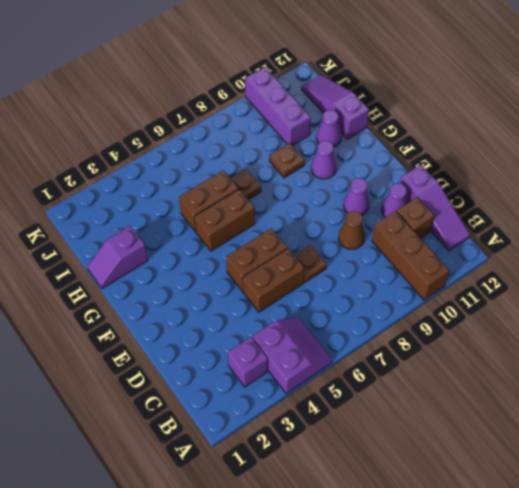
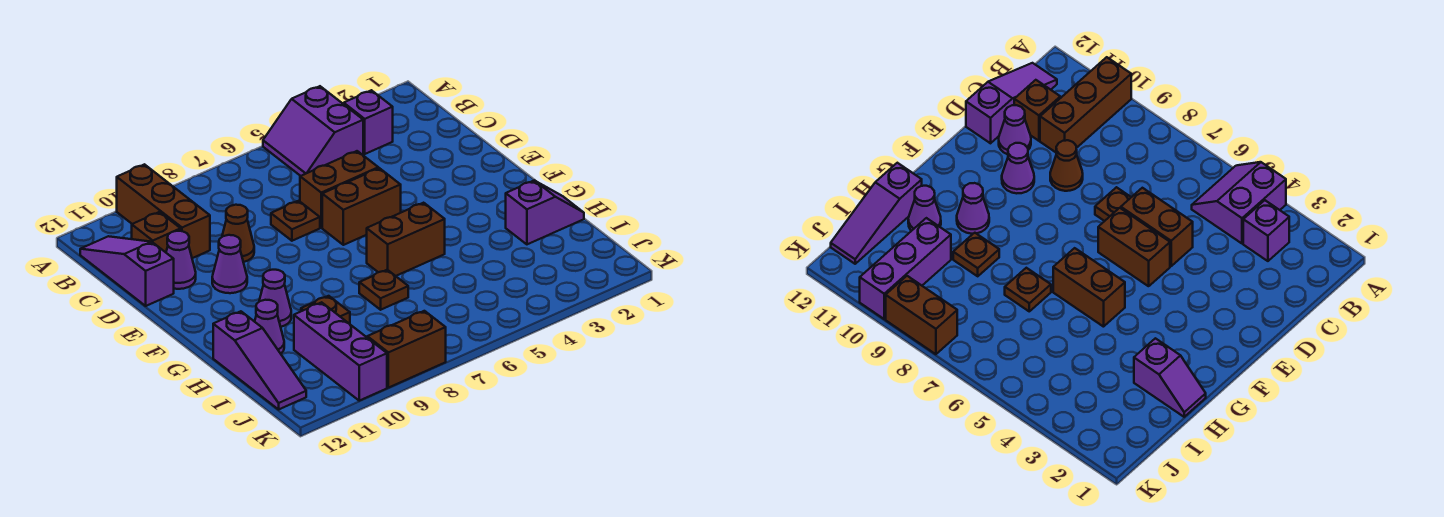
brown brick H5:H6 level 1 -> brown brick K8:K9 level 1

